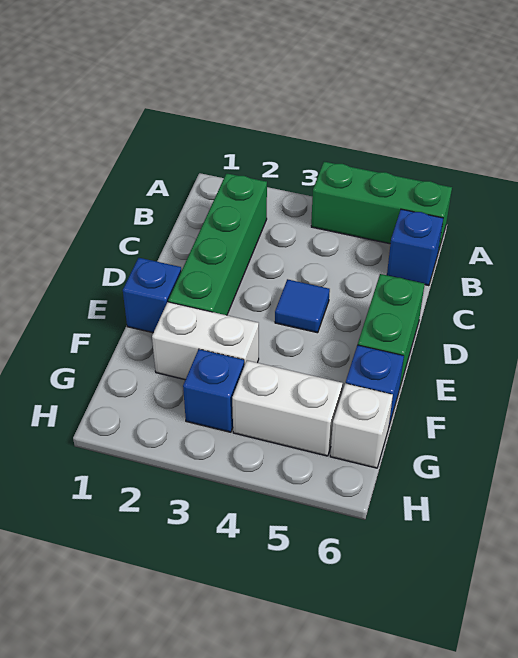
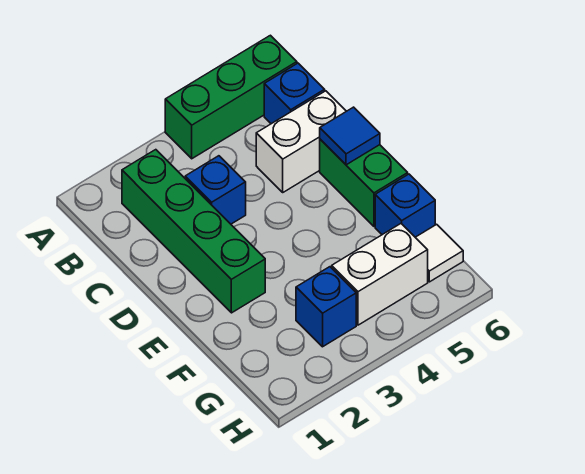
blue tile D4 level 1 -> blue tile D6 level 2
blue brick E1 level 1 -> blue brick C3 level 1
white brick F2:F3 level 1 -> white brick C5:C6 level 1
white brick G6 level 1 -> white tile G6 level 1

